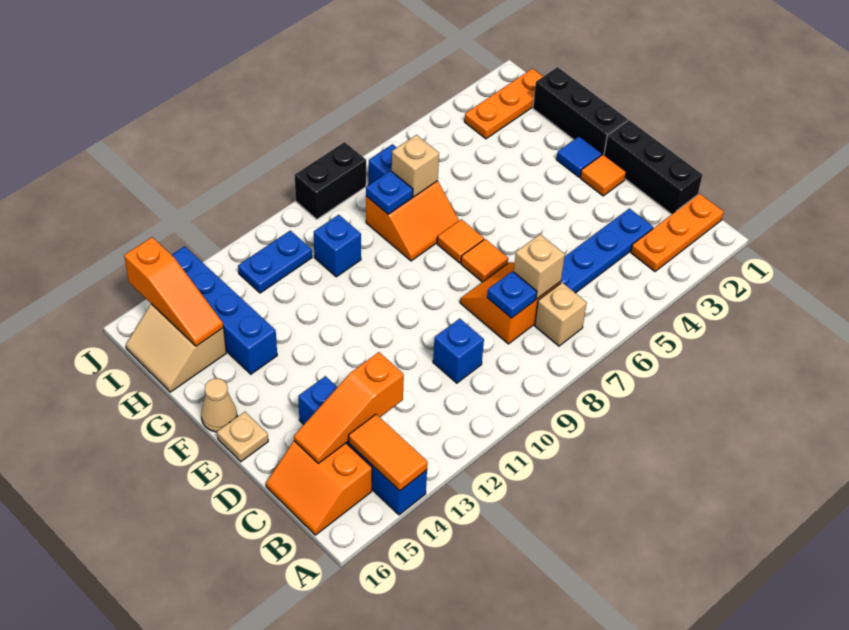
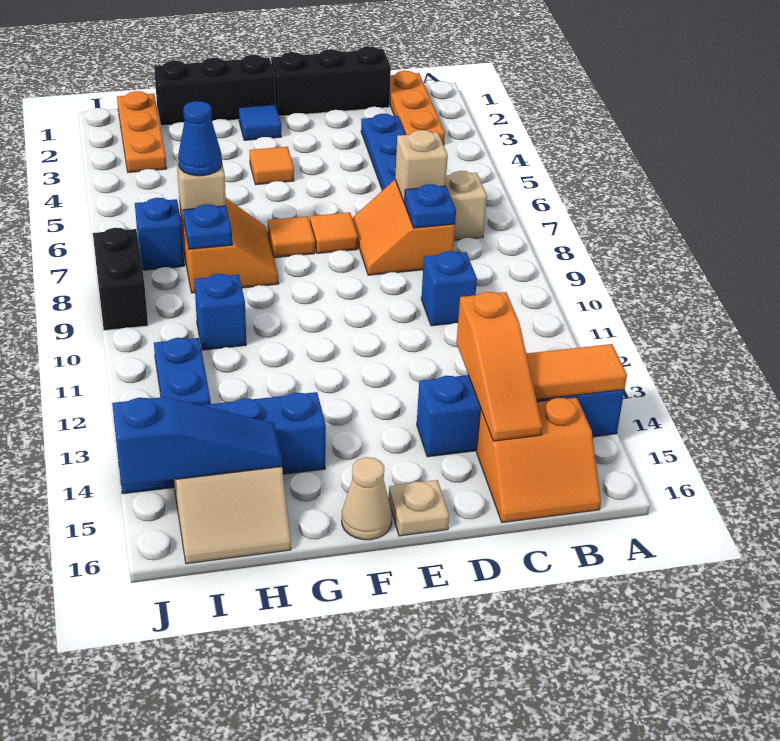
orange tile E2 level 1 -> orange tile F4 level 1
none -> blue cone H7 level 3
orange slope H15:J15 level 2 top J -> blue slope H15:J15 level 2 top J

